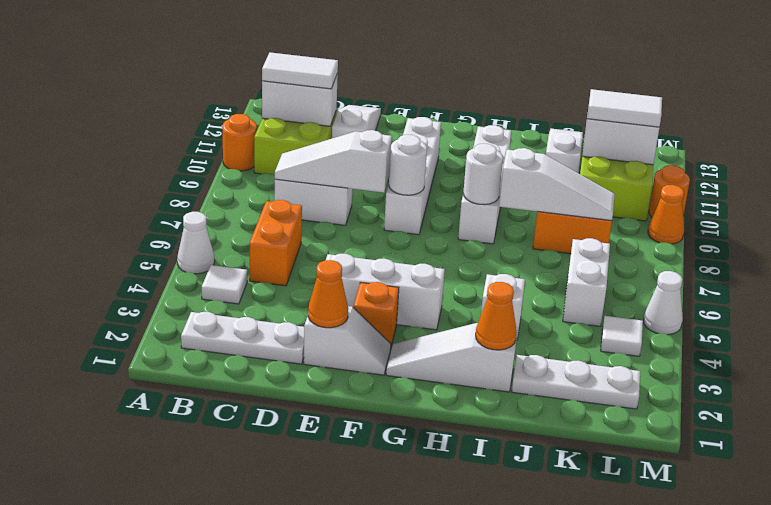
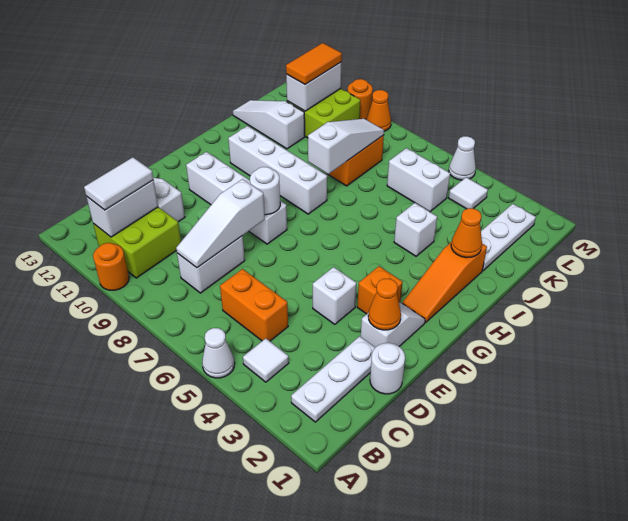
white brick E4:G4 level 1 -> white brick E4 level 1
white slope G2:I2 level 1 top I -> orange slope G2:I2 level 1 top I
white round brick H8 level 2 -> white round brick D1 level 1
white tile K11:L11 level 3 -> orange tile K11:L11 level 3

